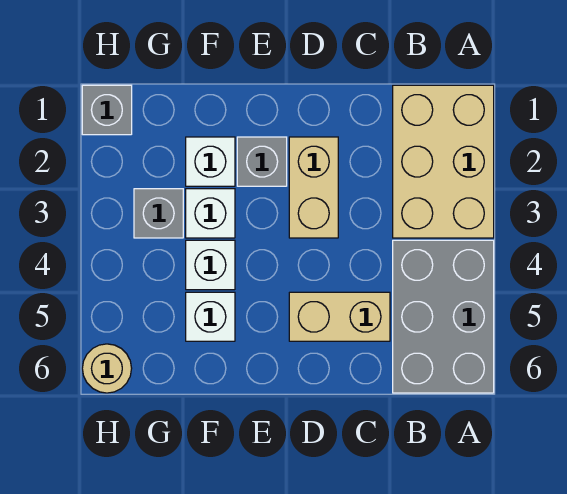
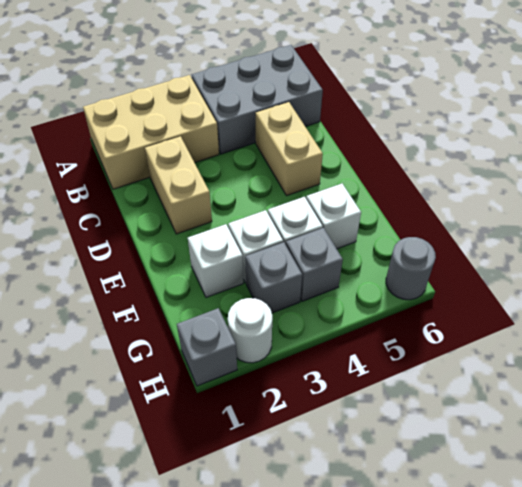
tan brick D2:D3 level 1 -> tan brick C2:D2 level 1
grey brick E2 level 1 -> grey brick G4 level 1
none -> white round brick H2 level 1
tan round brick H6 level 1 -> grey round brick H6 level 1

